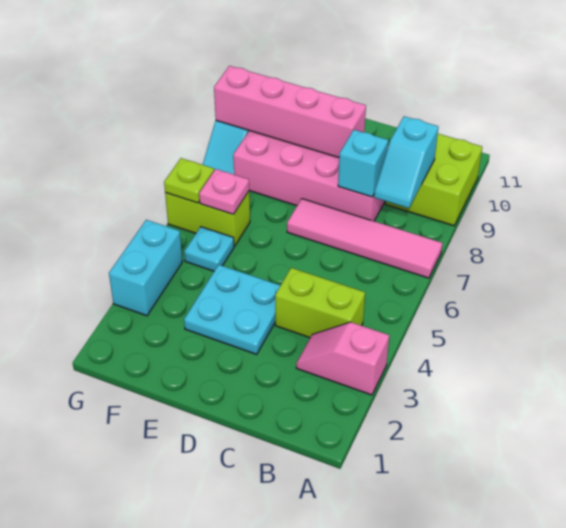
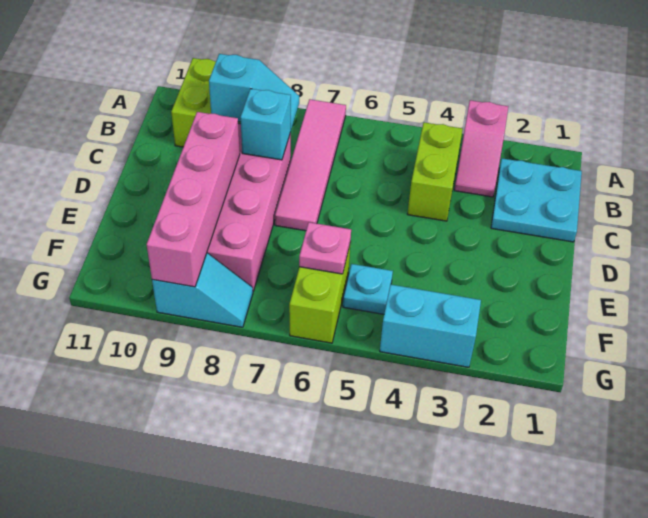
cyan plate D3:E4 level 1 -> cyan plate B1:C2 level 1
lime plate G6 level 2 -> none

